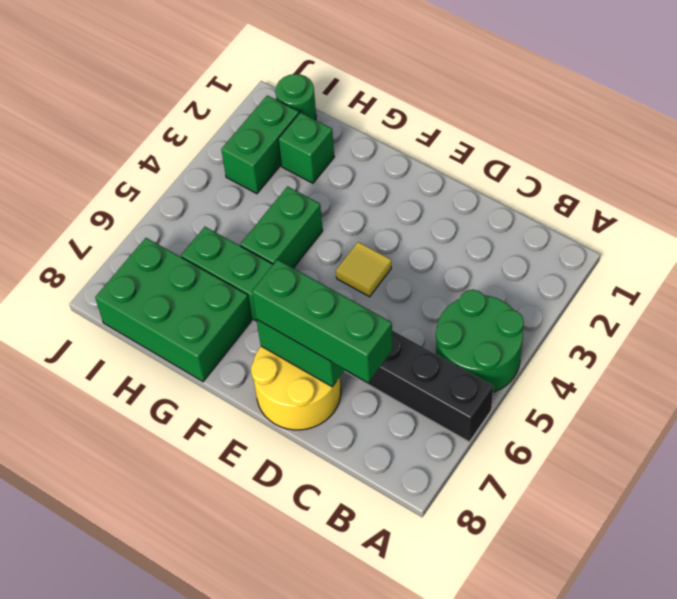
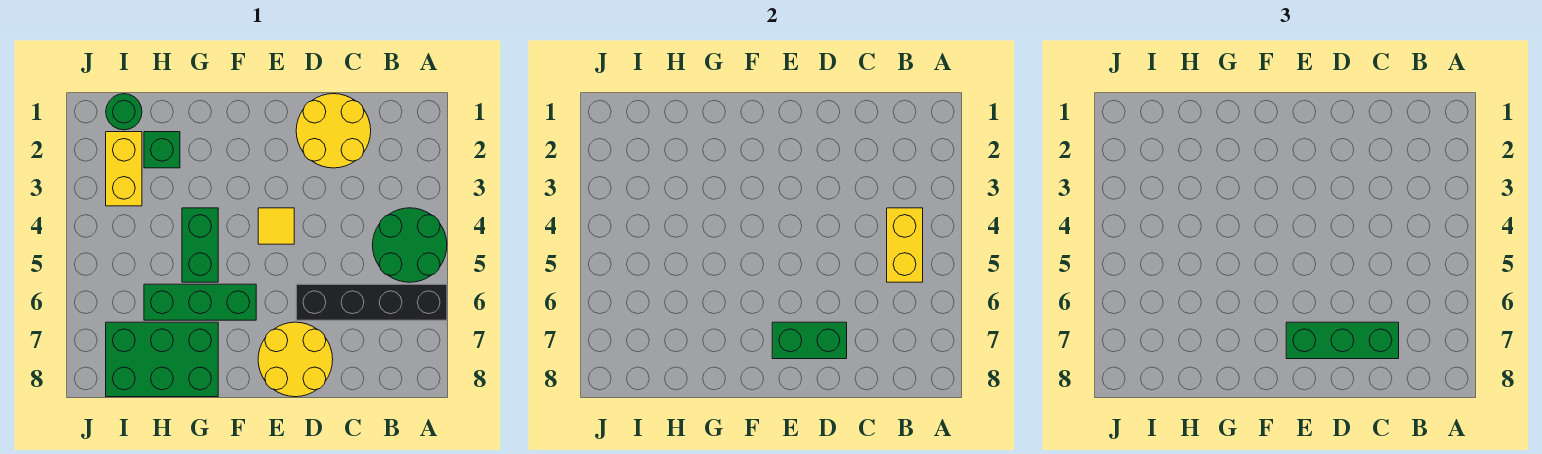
none -> yellow brick B4:B5 level 2
none -> yellow round brick C1:D2 level 1
green brick I2:I3 level 1 -> yellow brick I2:I3 level 1

